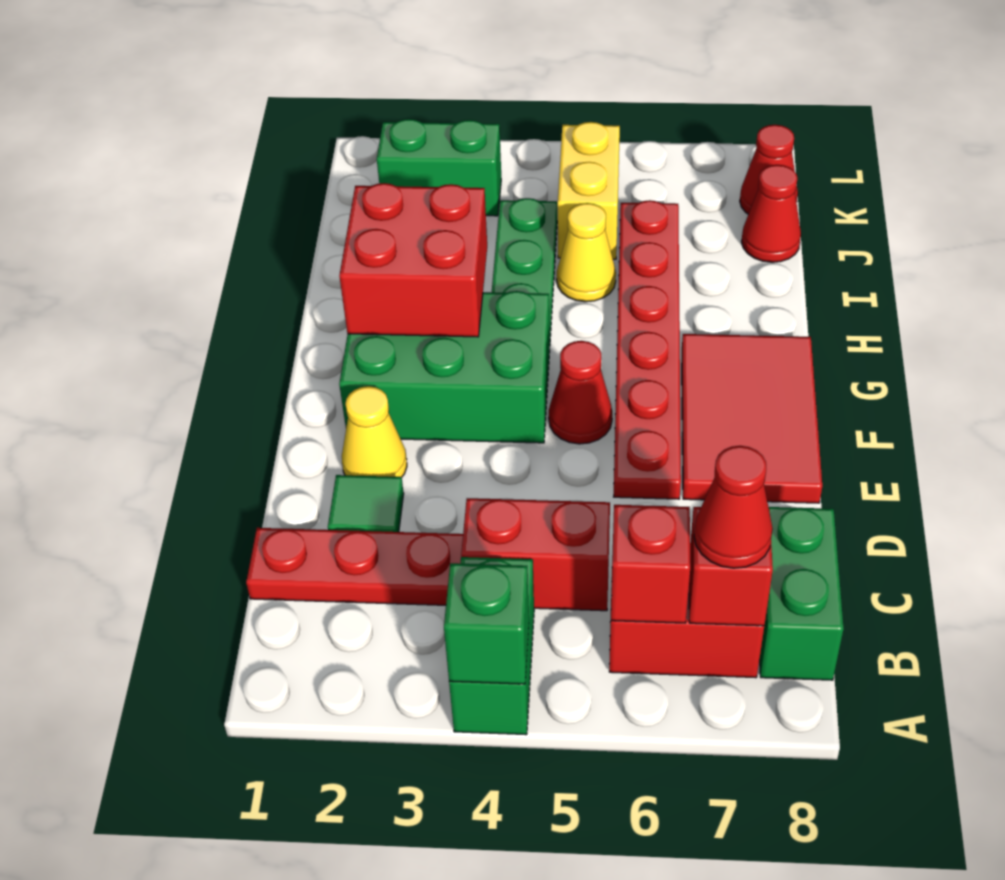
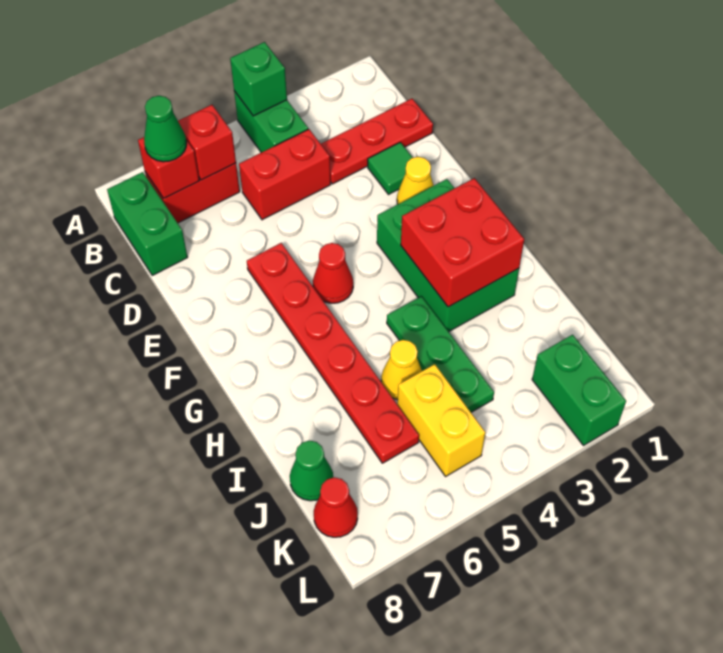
red cone B7 level 3 -> green cone B7 level 3
red tile E7:G8 level 1 -> none
green brick F2:G4 level 1 -> green brick F2:H3 level 1
red cone J8 level 1 -> green cone J8 level 1
green brick K2:K3 level 1 -> green brick K2:L2 level 1

